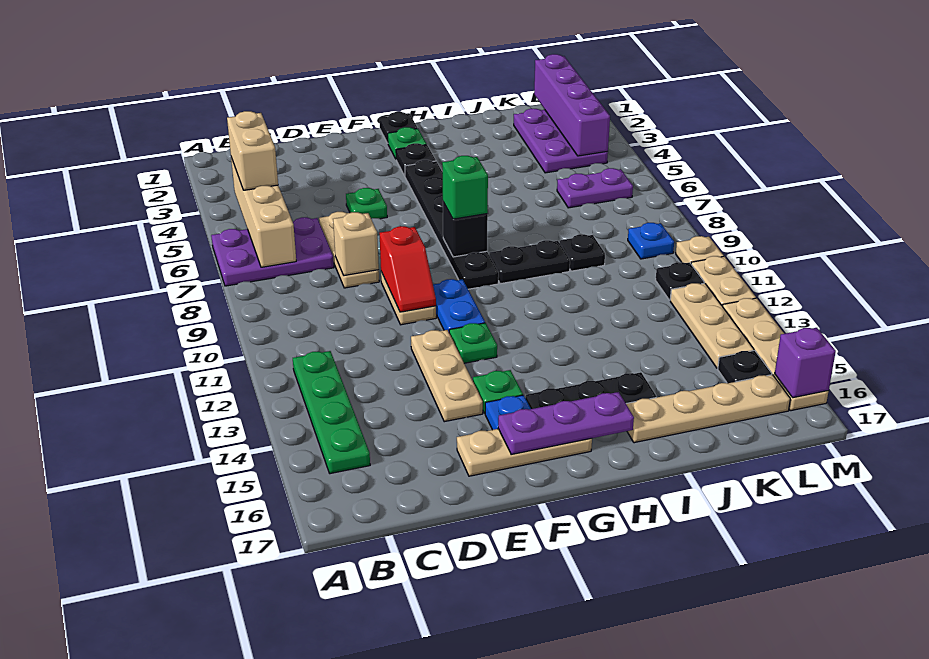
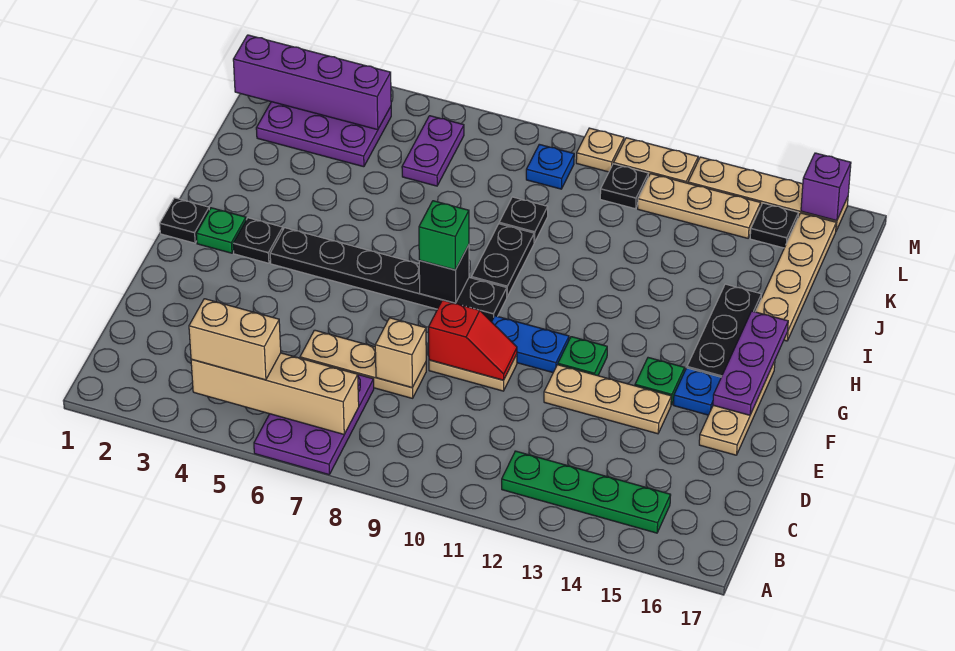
green plate E5 level 1 -> none

